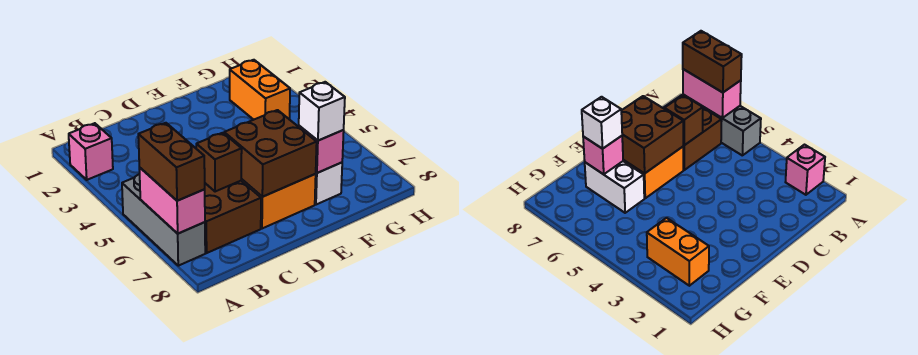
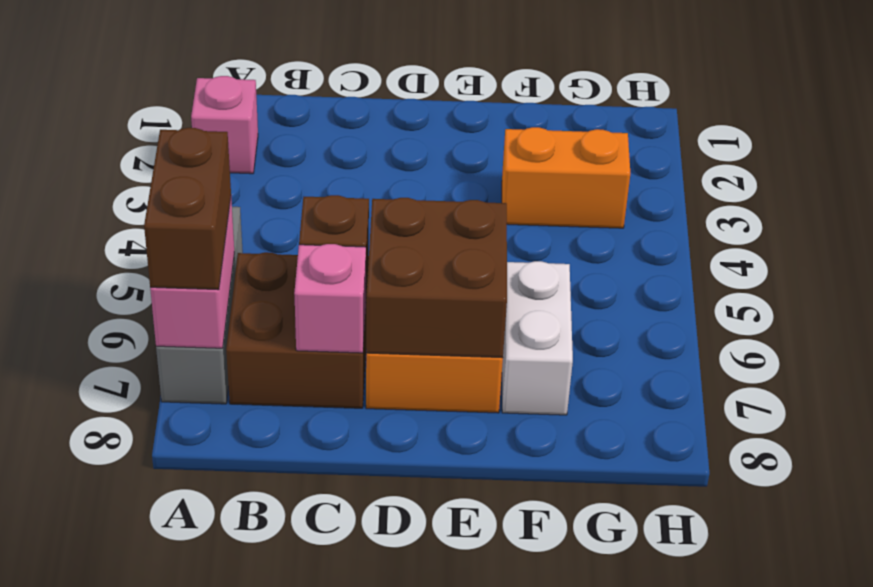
pink brick F7 level 2 -> pink brick C7 level 2
white brick F7 level 3 -> none
orange brick G2:G3 level 1 -> orange brick F3:G3 level 1

